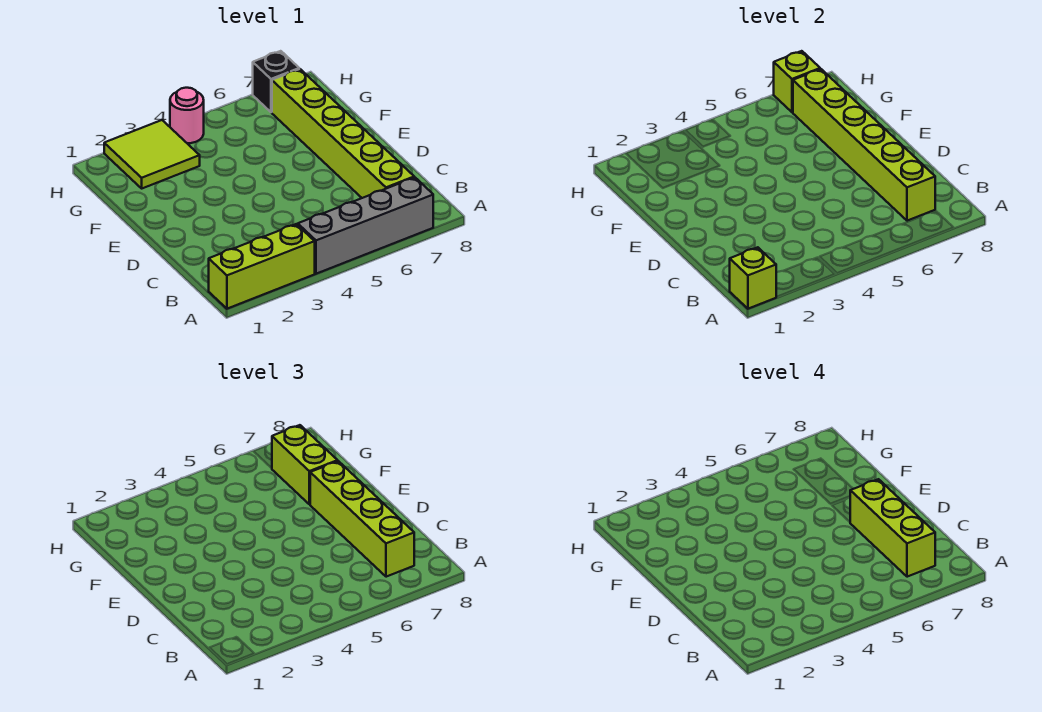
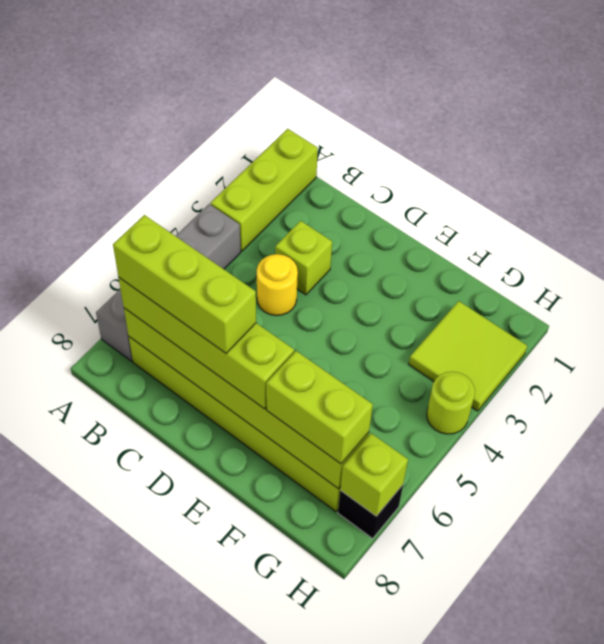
lime brick A1 level 2 -> lime brick C3 level 1
none -> yellow round brick C4 level 1
pink round brick H4 level 1 -> lime round brick H4 level 1

